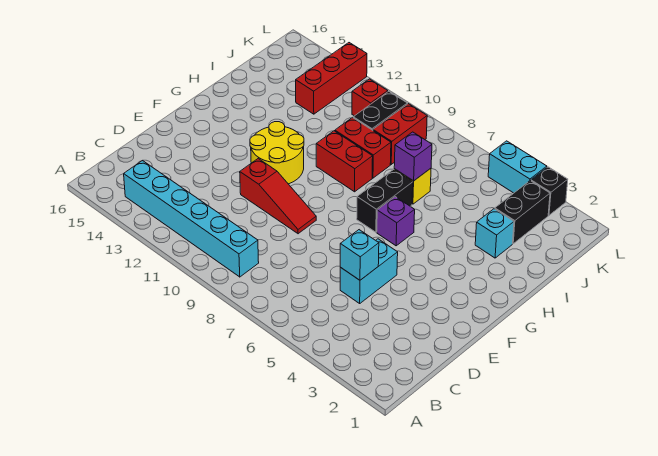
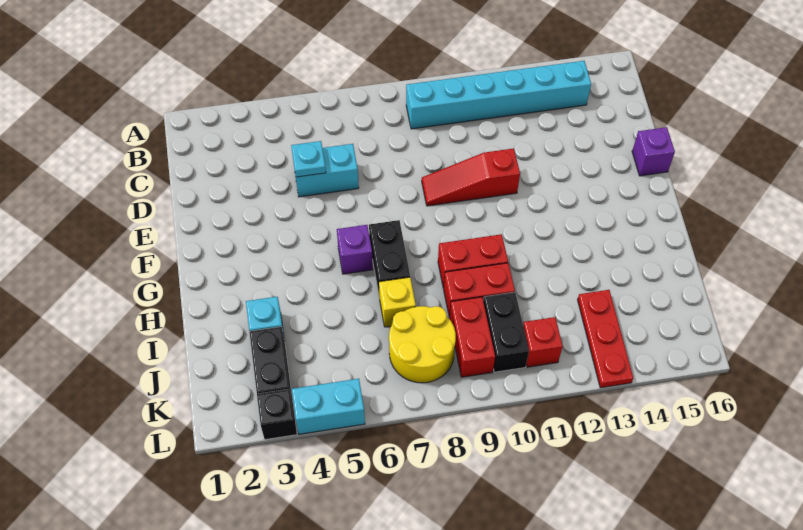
cyan brick D5:E5 level 1 -> cyan brick D5:D6 level 1
cyan brick D5 level 2 -> cyan plate D5 level 2
yellow round brick F11:G12 level 1 -> yellow round brick J7:K8 level 1
purple brick I7 level 2 -> purple brick E16 level 1
red brick J13:L13 level 1 -> red plate J13:L13 level 1

